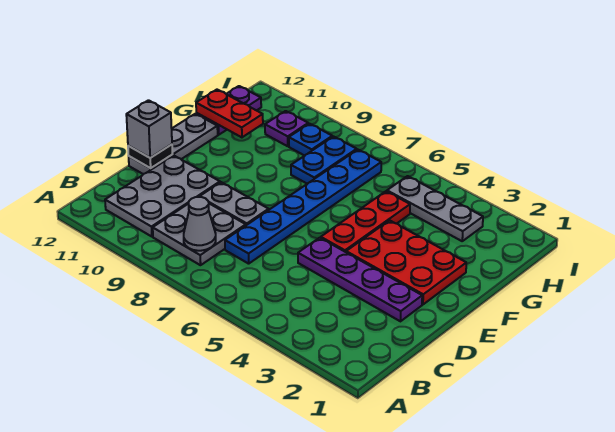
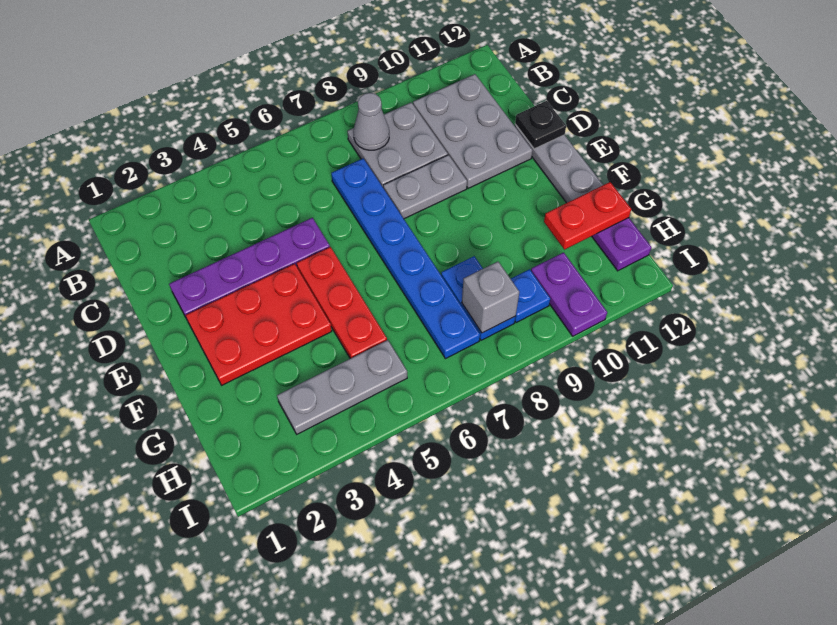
grey brick D12 level 3 -> grey brick H8 level 2
purple plate H10 level 1 -> purple plate H10:I10 level 1

